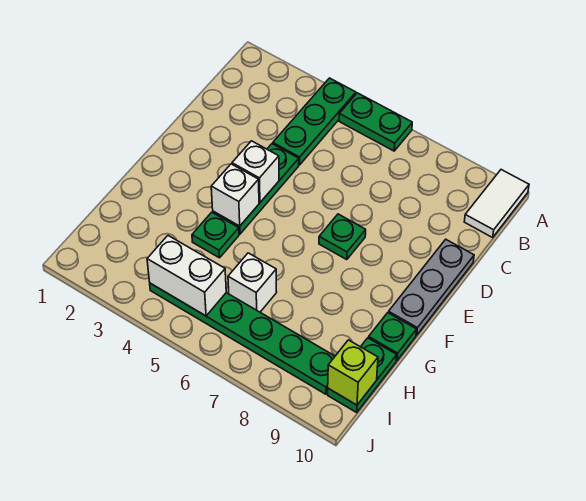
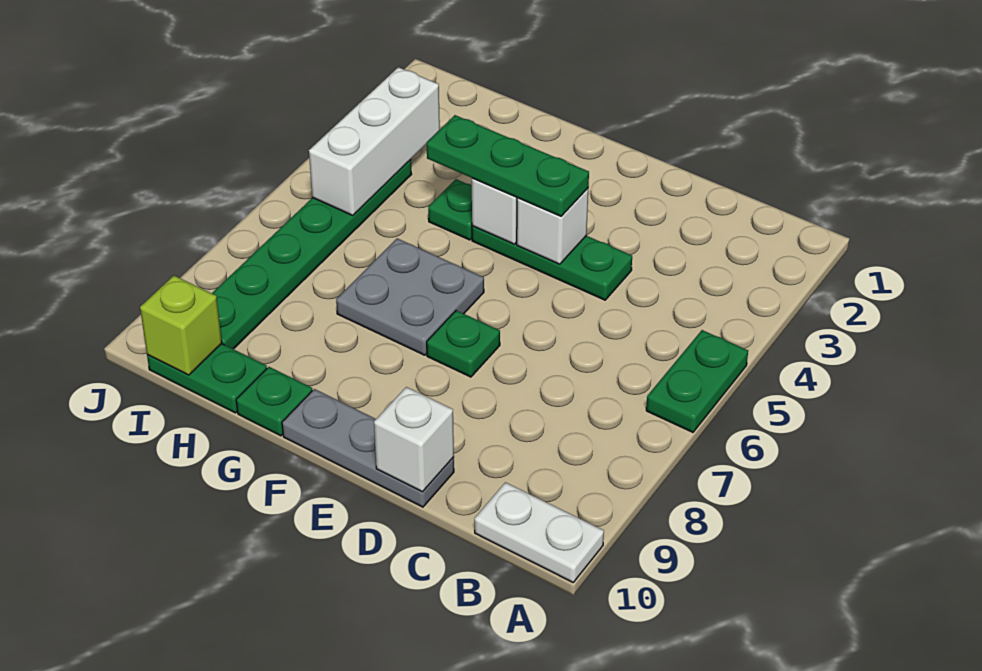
green plate A4:C4 level 1 -> green plate E4:G4 level 3
white tile A10:B10 level 1 -> white plate A10:B10 level 1
none -> grey plate F6:G7 level 1
white brick H6 level 1 -> white brick D10 level 2
white brick I4:I5 level 2 -> white brick I3:I5 level 2

